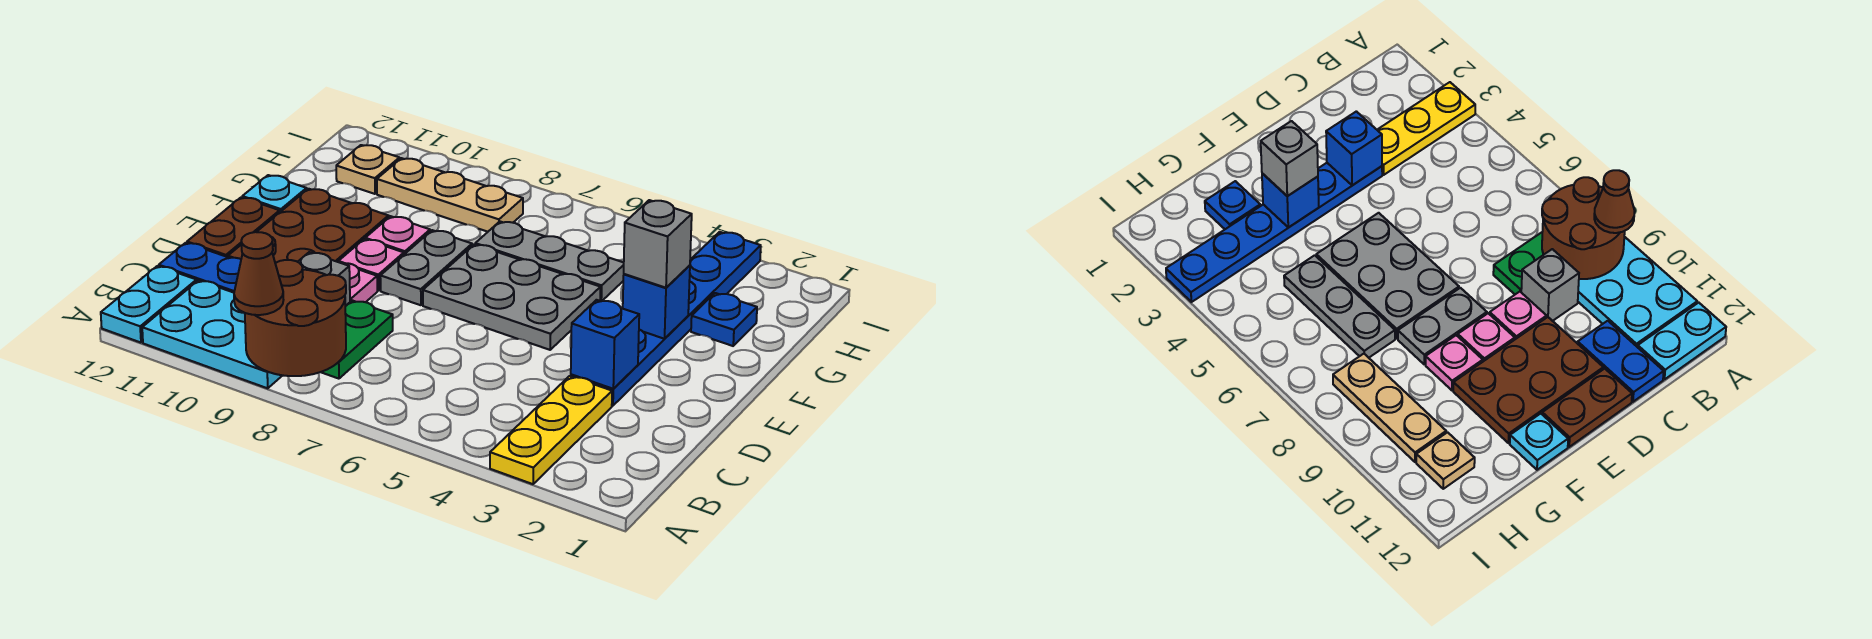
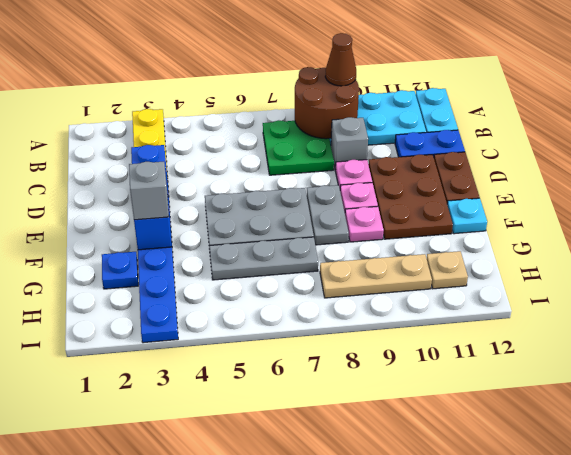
green plate B8:C8 level 1 -> green plate B7:C8 level 1

